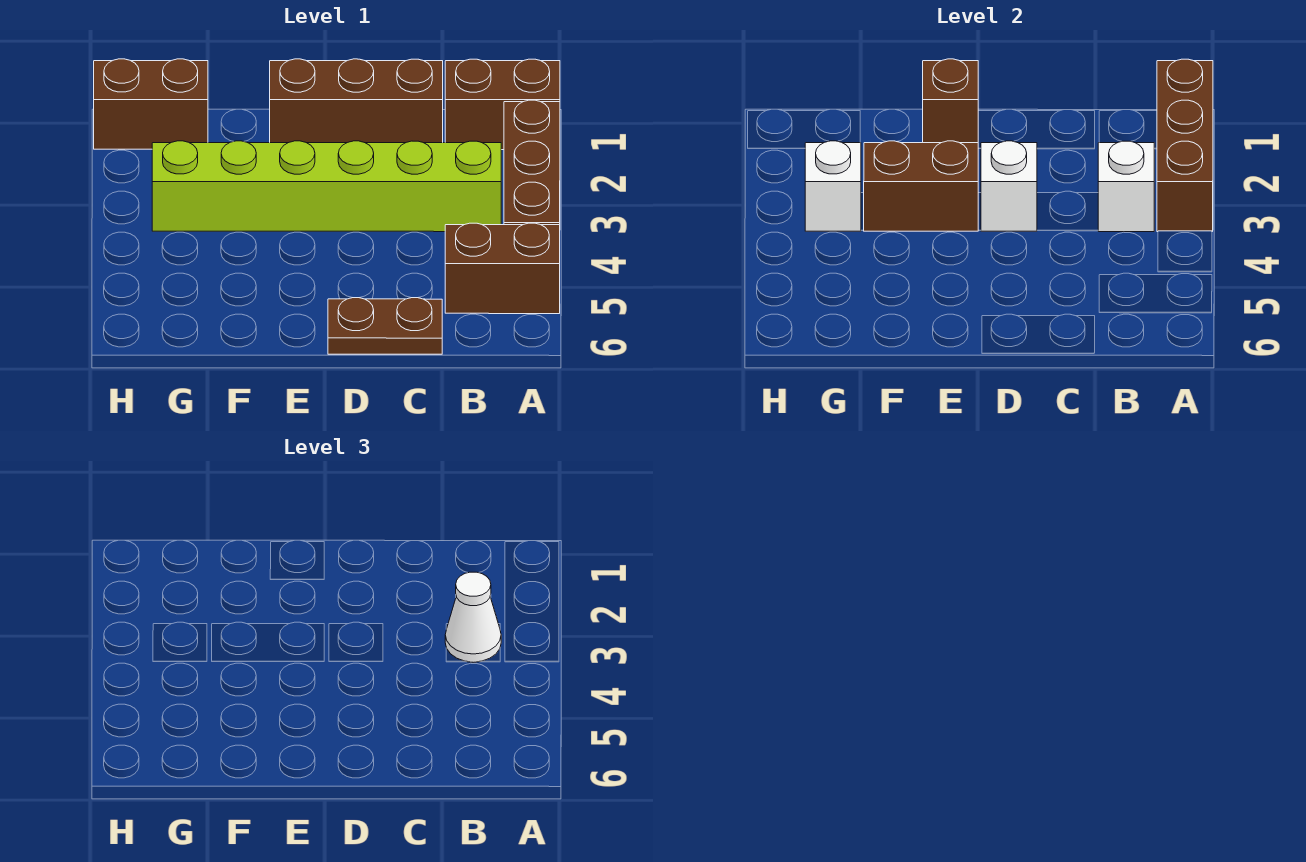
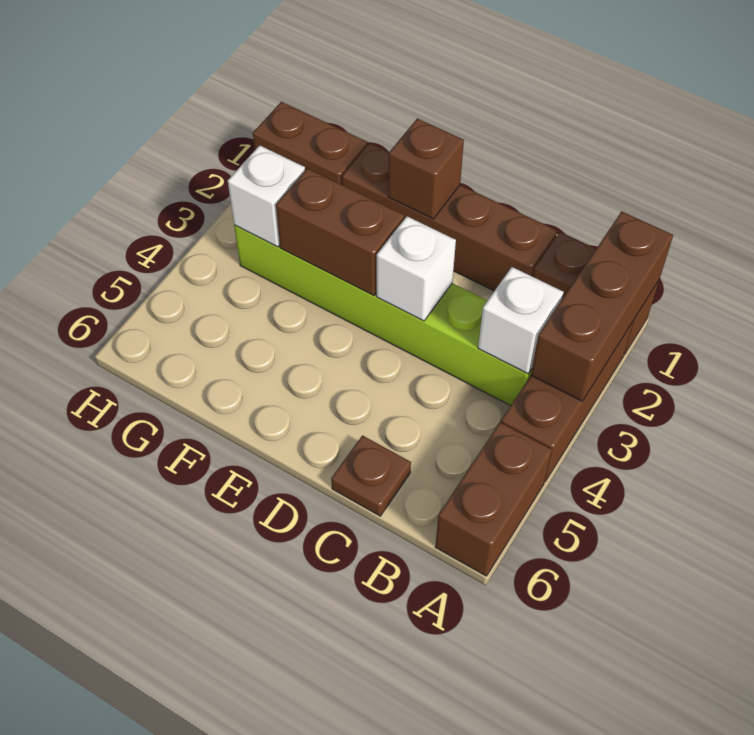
brown brick A5:B5 level 1 -> brown brick A5:A6 level 1
white cone B3 level 3 -> none
brown brick C1:E1 level 1 -> brown brick C1:F1 level 1
brown plate C6:D6 level 1 -> brown plate C6 level 1

